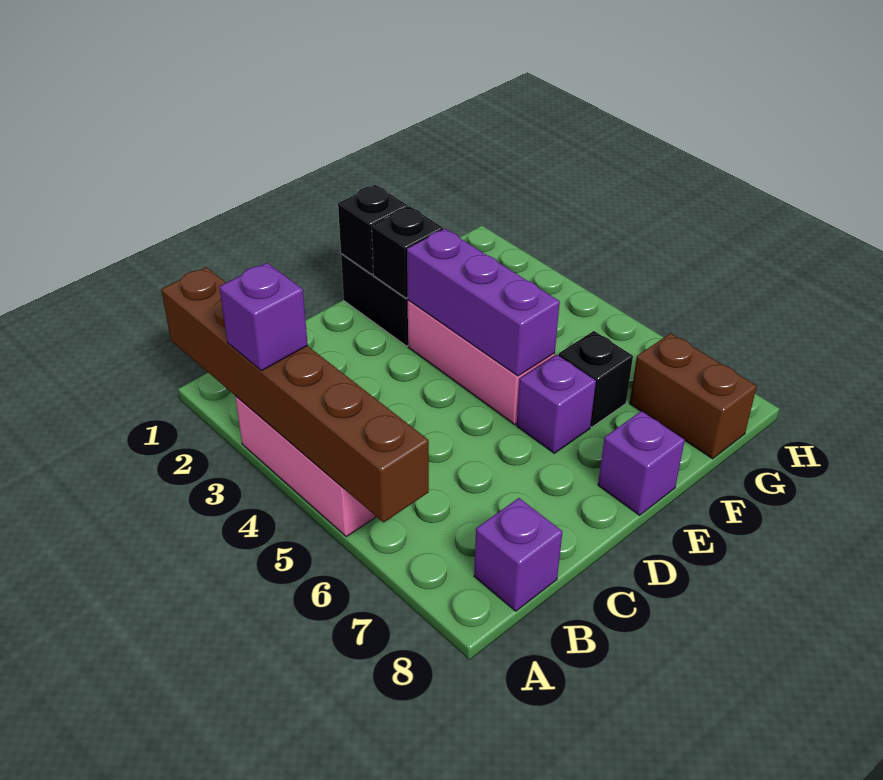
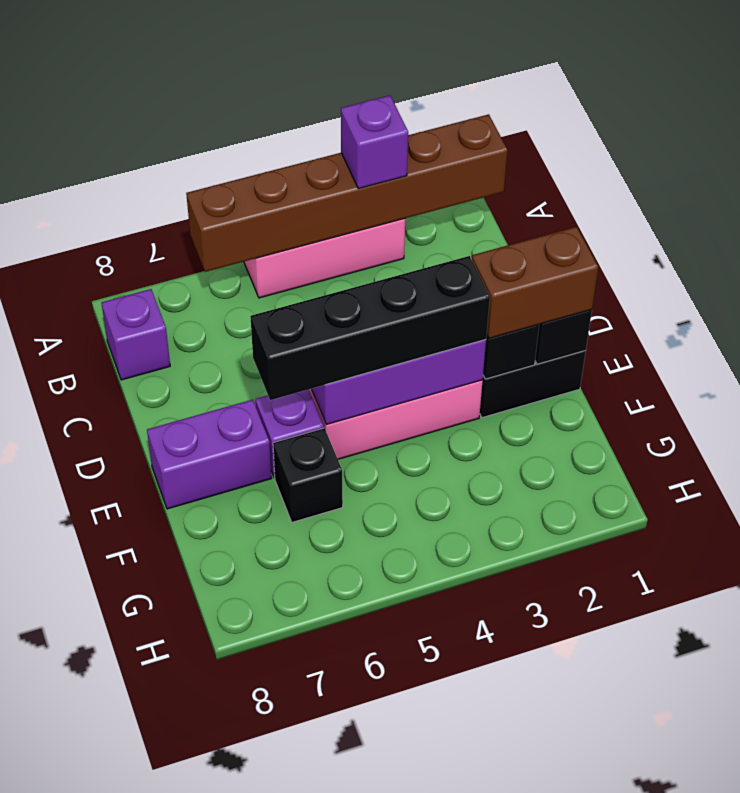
none -> black brick E3:E6 level 3
purple brick E8 level 1 -> purple brick E7:E8 level 1
brown brick G7:G8 level 1 -> brown brick E1:E2 level 3

